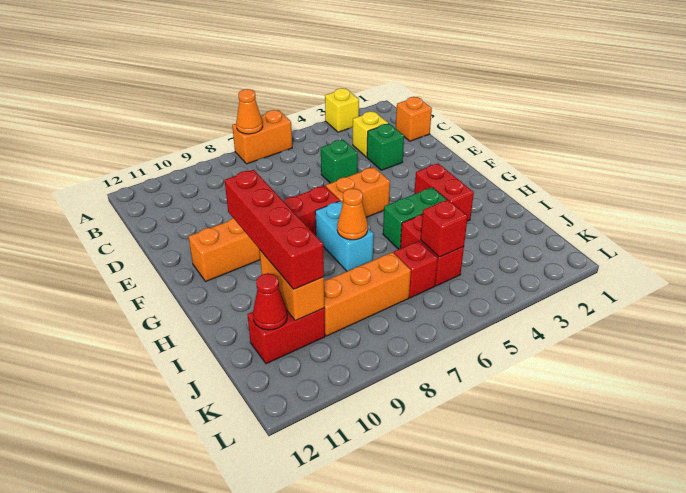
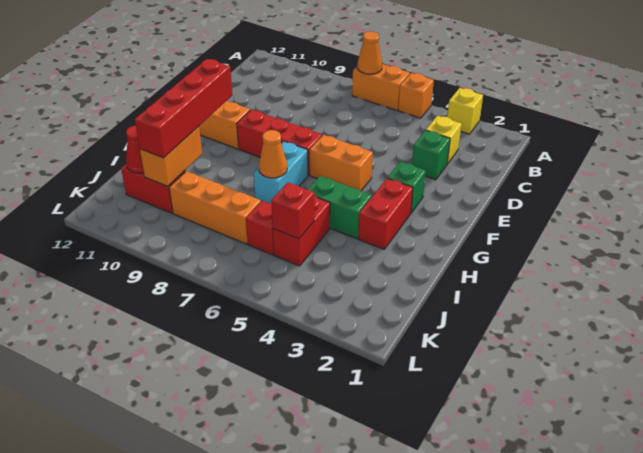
orange brick C1 level 1 -> orange brick A5 level 1
green brick D5 level 1 -> green brick F3 level 1

